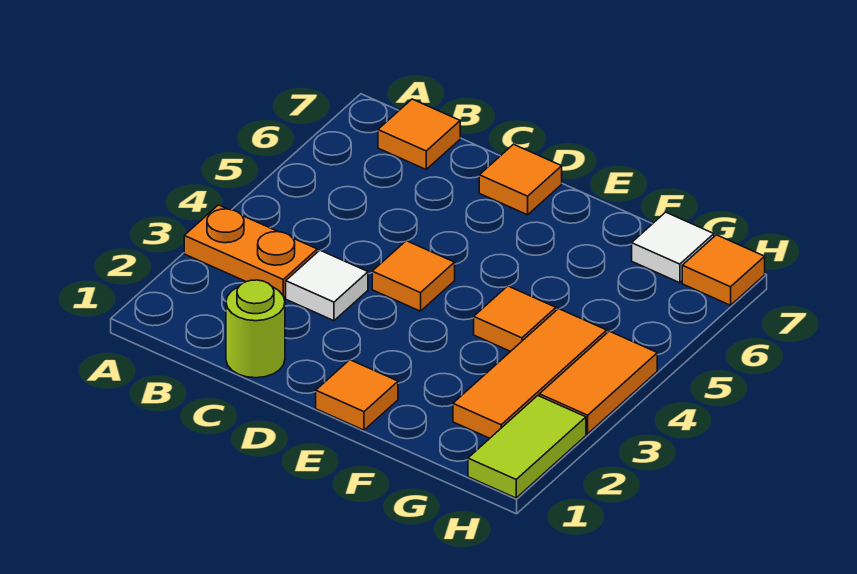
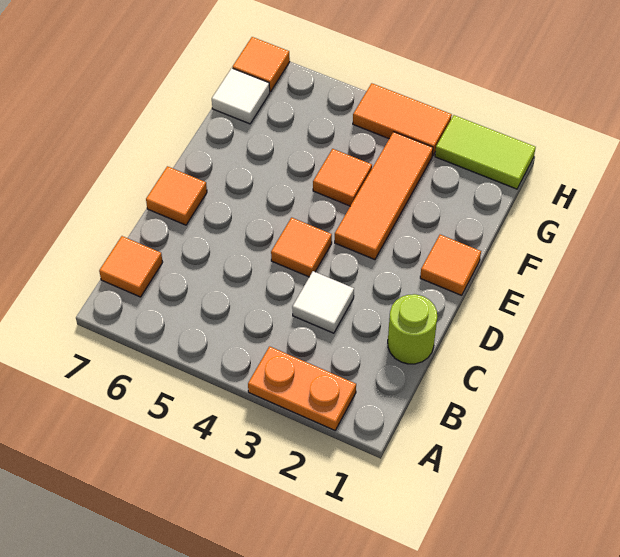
orange plate A3:B3 level 1 -> orange plate A2:A3 level 1
orange tile G2:G4 level 1 -> orange tile E3:G3 level 1

